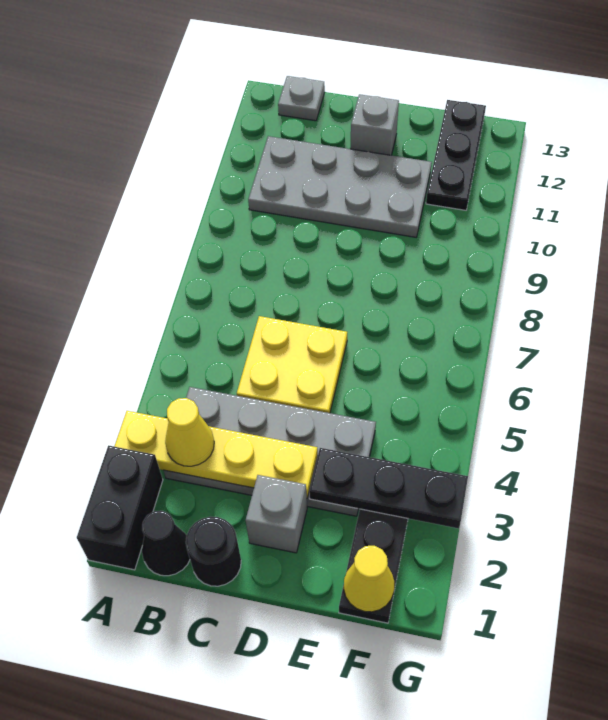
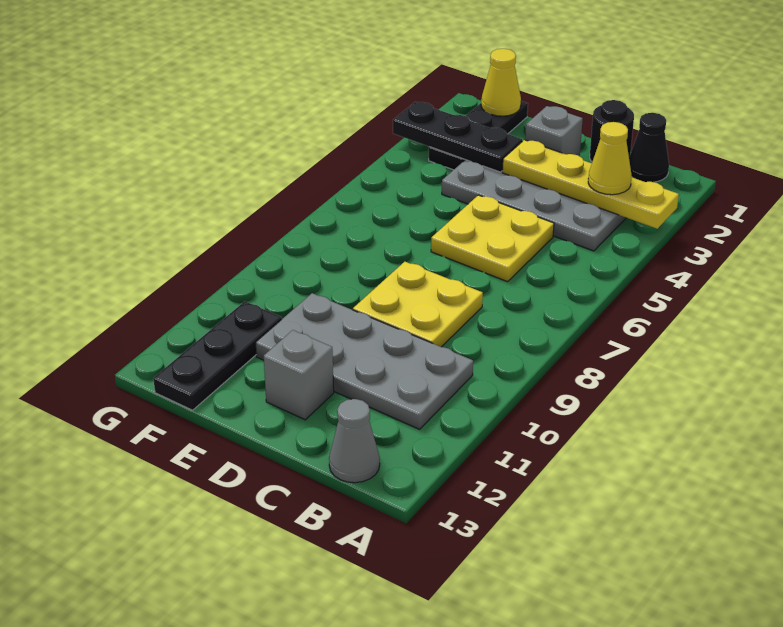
black brick A1:A2 level 1 -> none
grey plate B13 level 1 -> grey cone B13 level 1
none -> yellow plate C8:D9 level 1

